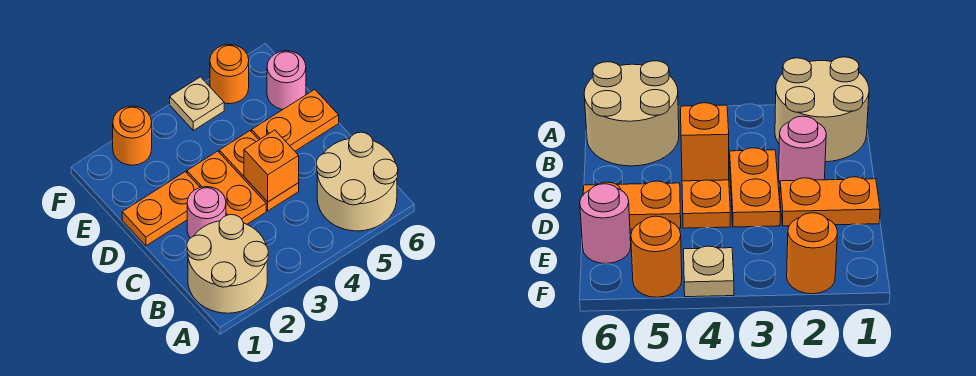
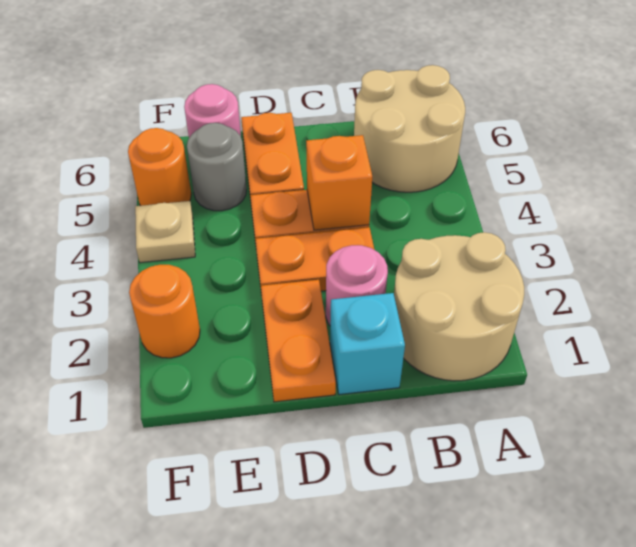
none -> cyan brick C1 level 1
none -> grey round brick E5 level 1

